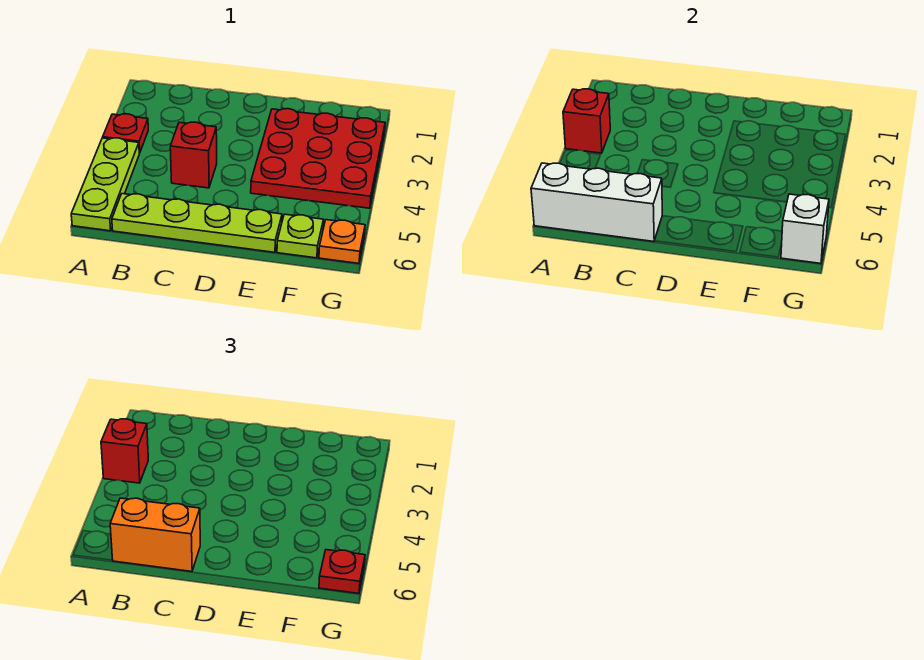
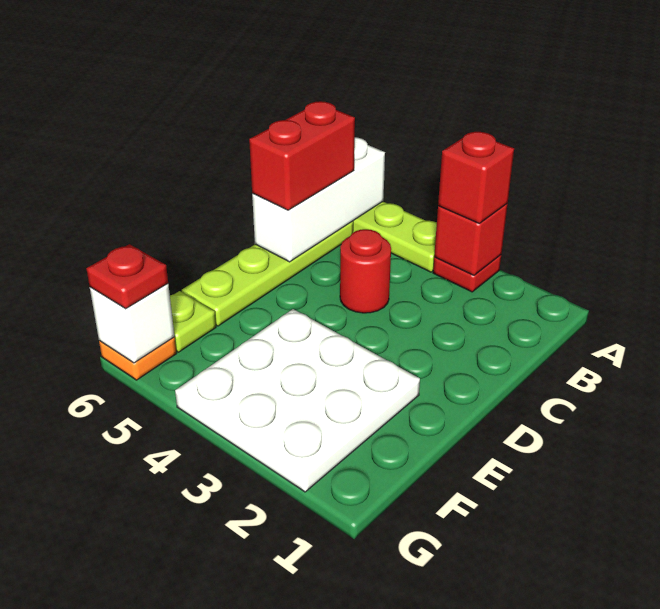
orange brick B6:C6 level 3 -> red brick B6:C6 level 3
red brick C4 level 1 -> red round brick C4 level 1
red plate E2:G4 level 1 -> white plate E2:G4 level 1

